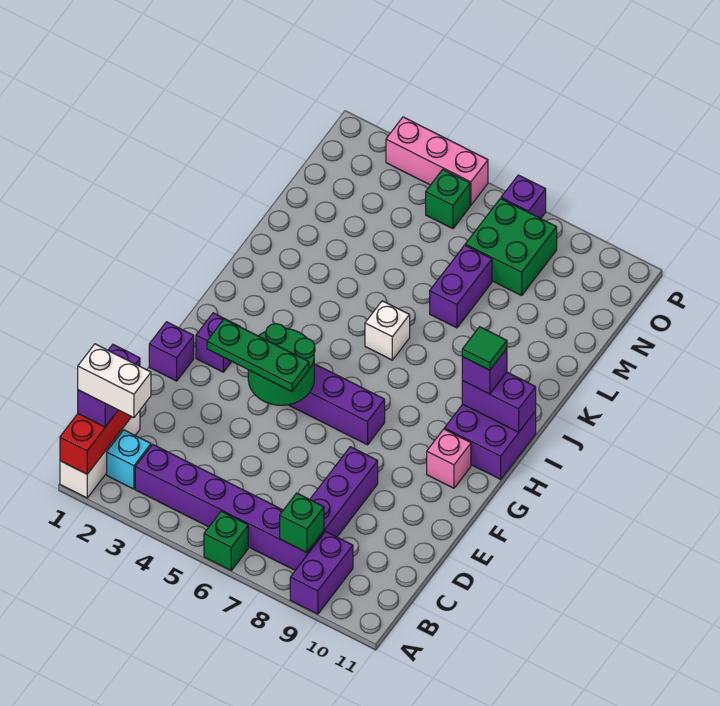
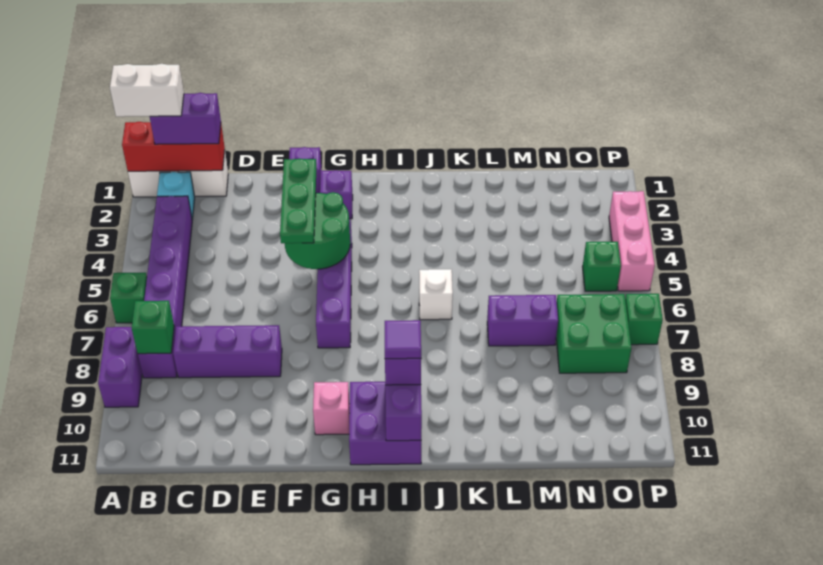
purple brick A9:B9 level 1 -> purple brick A8:A9 level 1
white brick B1:B2 level 4 -> white brick A1:B1 level 4
green tile I10 level 4 -> purple tile I10 level 4
purple brick P7 level 1 -> green brick P7 level 1

